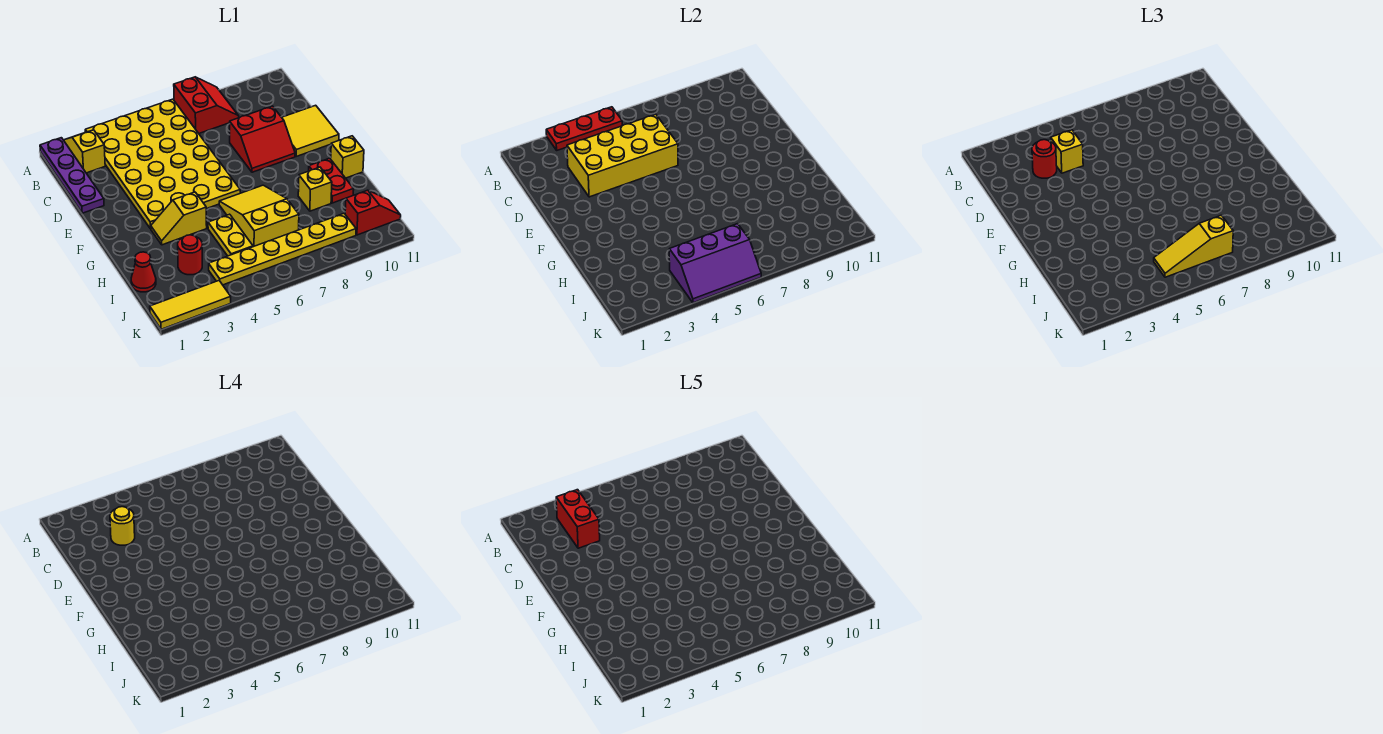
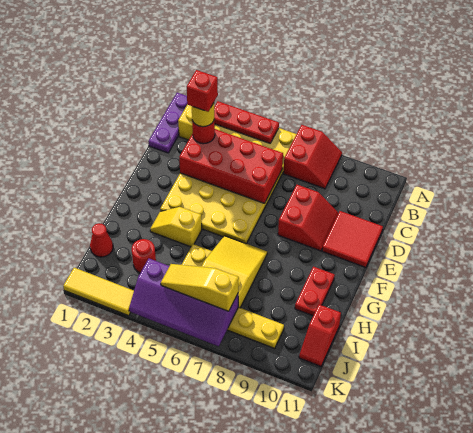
purple plate A1:D1 level 1 -> purple plate A1:C1 level 1
red brick B3:C3 level 5 -> red brick C3 level 5
yellow brick C3:D6 level 2 -> red brick C3:D6 level 2
yellow brick C4 level 3 -> none
red slope D8:E9 level 1 top D -> red slope D8:E9 level 1 top 8
yellow tile D10:E11 level 1 -> red tile D10:E11 level 1
yellow brick G11 level 1 -> none
yellow brick H9 level 1 -> none
purple slope J4:K6 level 2 top J -> purple slope J4:K7 level 2 top J
red slope J10:J11 level 1 top 10 -> red slope I11:J11 level 1 top I

